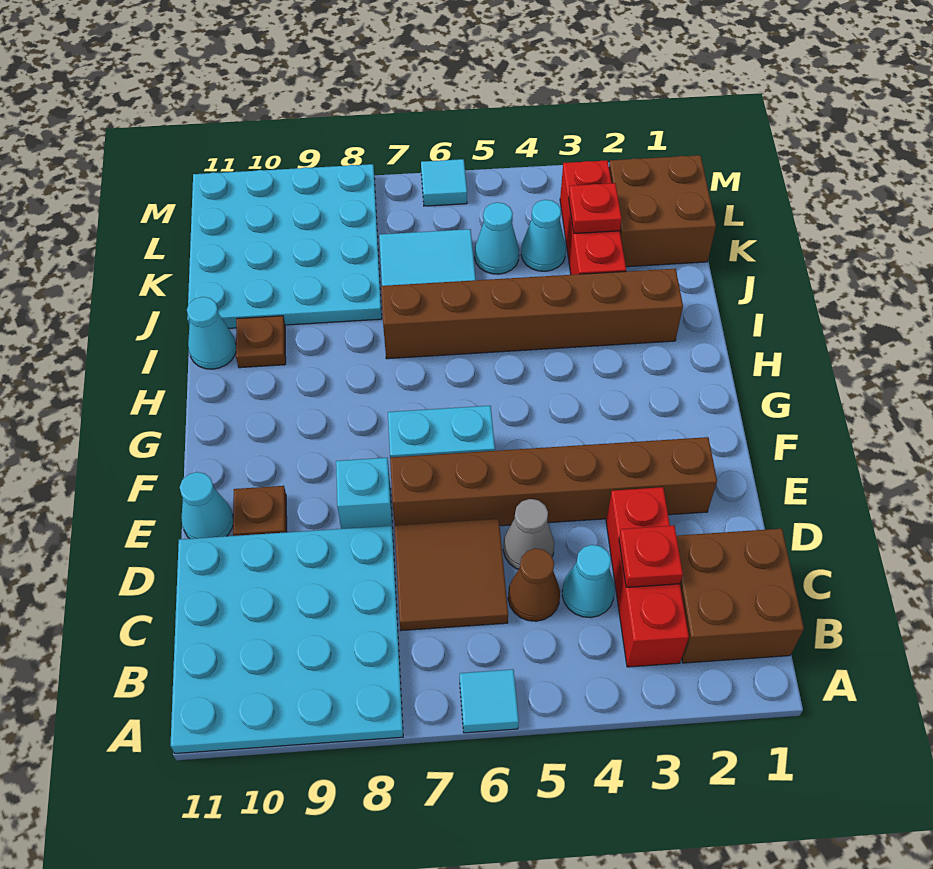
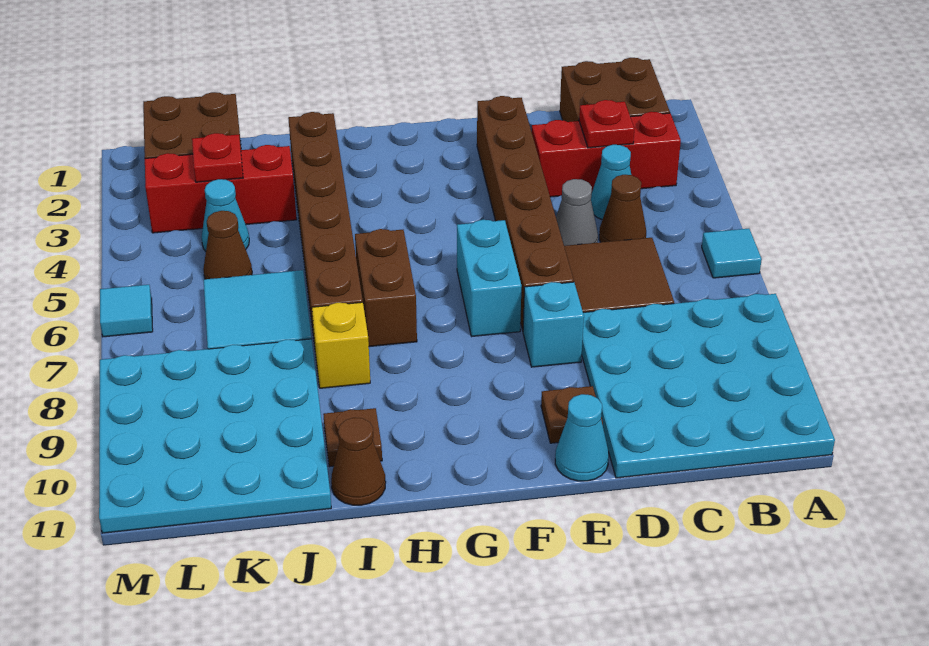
none -> brown brick H6:H7 level 1
none -> yellow brick I8 level 1
cyan cone I11 level 1 -> brown cone I11 level 1
cyan cone K5 level 1 -> brown cone K5 level 1

